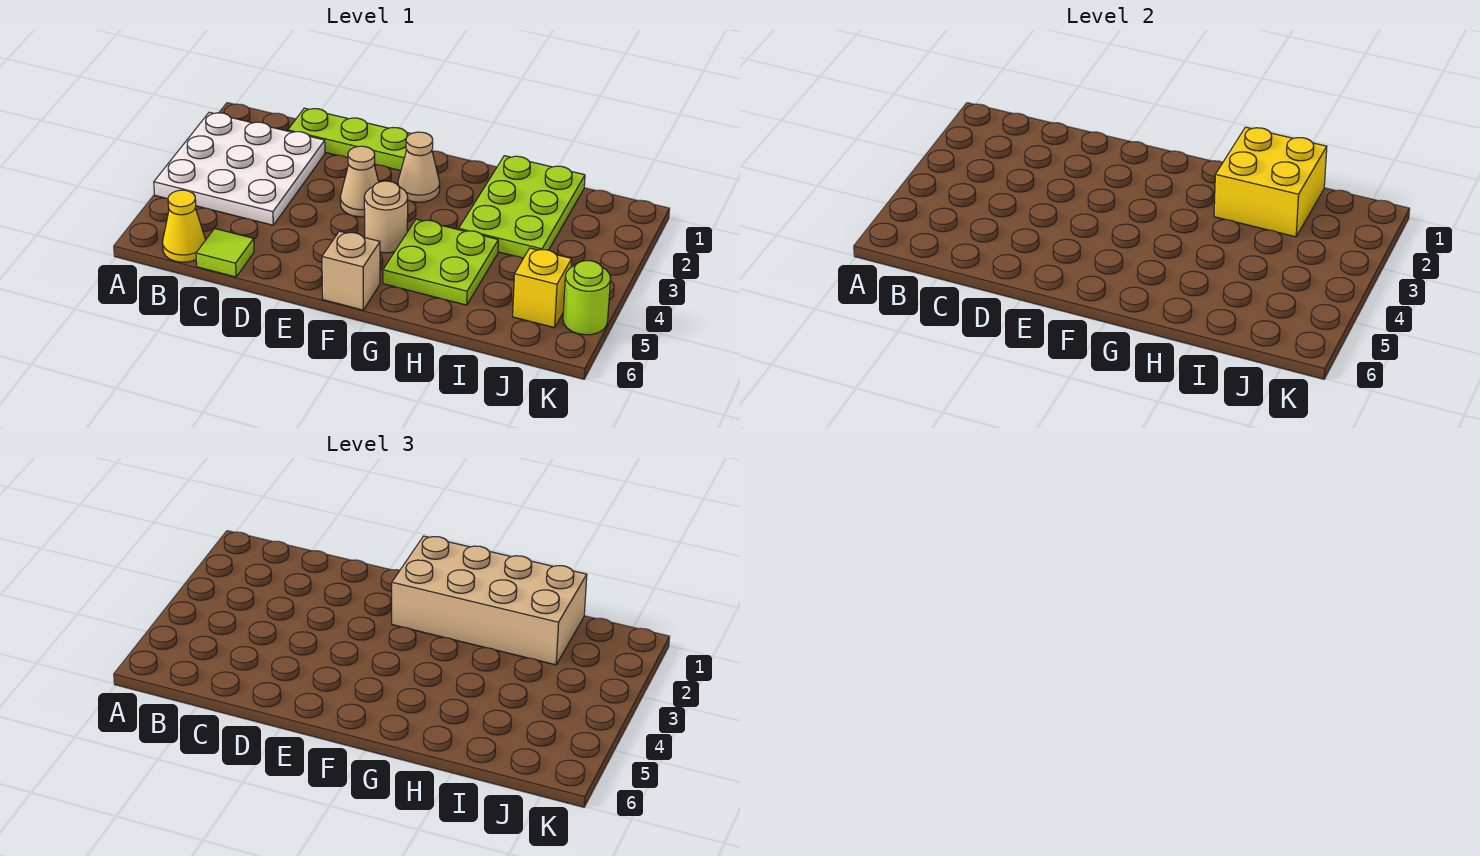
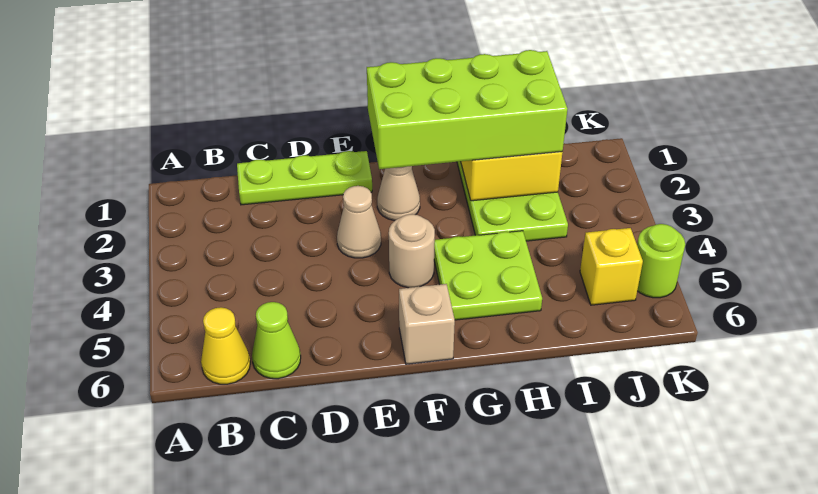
white plate A2:C4 level 1 -> none
lime tile C6 level 1 -> lime cone C6 level 1
tan brick F1:I2 level 3 -> lime brick F1:I2 level 3

